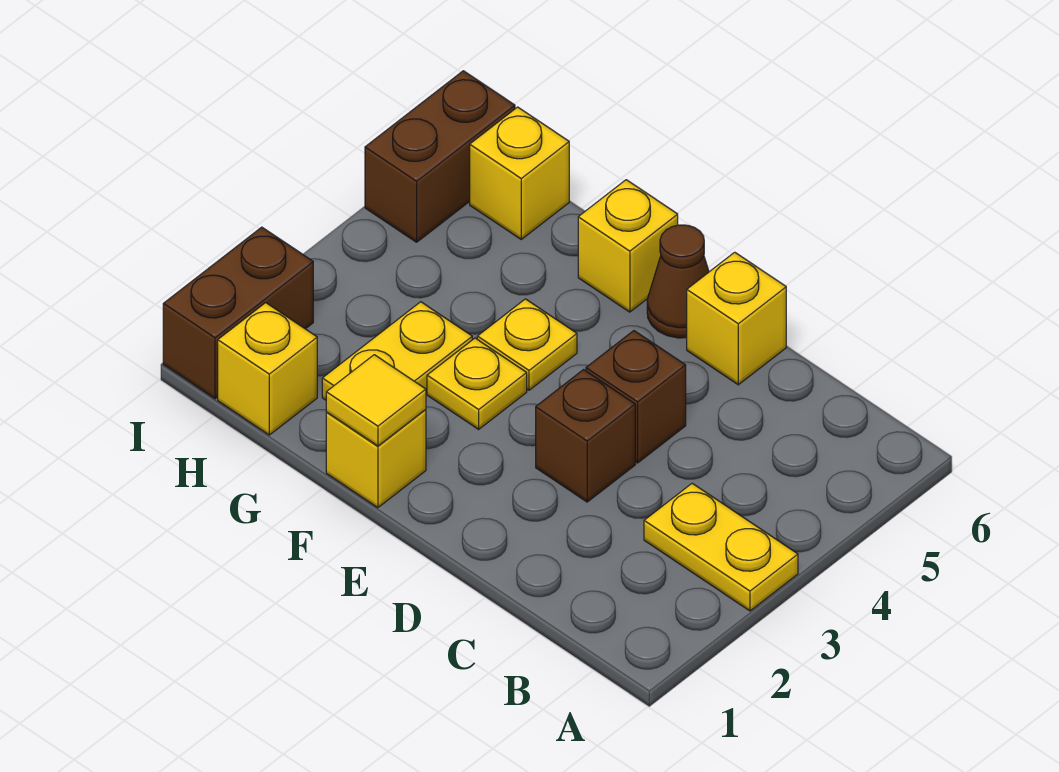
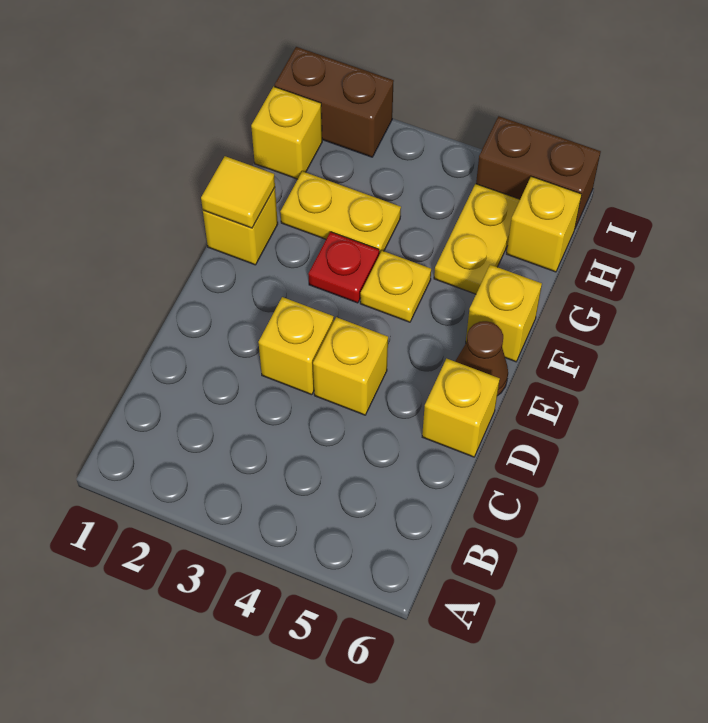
yellow plate A3:B3 level 1 -> yellow plate G5:H5 level 1
brown brick D3 level 1 -> yellow brick D3 level 1
brown brick D4 level 1 -> yellow brick D4 level 1
yellow plate F3 level 1 -> red plate F3 level 1

